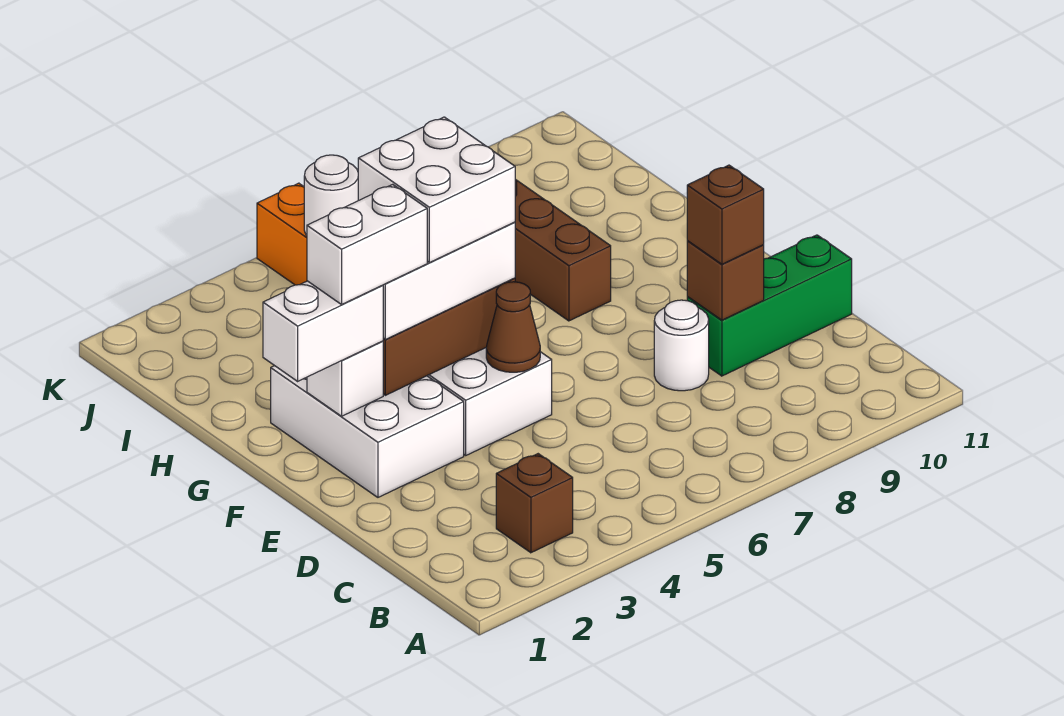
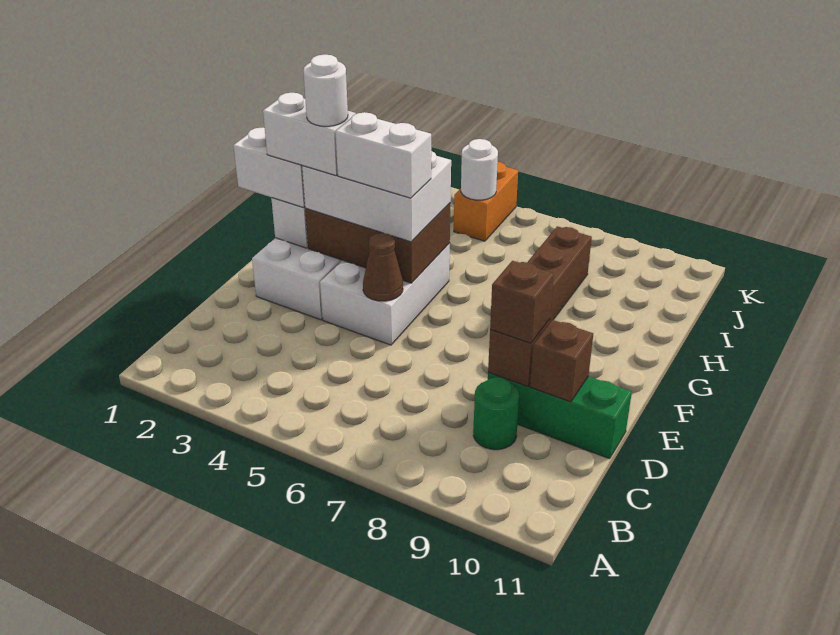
brown brick B3 level 1 -> brown brick D10 level 2
none -> green round brick C9 level 1
white round brick D8 level 1 -> white round brick F3 level 5
white brick F4:G5 level 4 -> white brick F4:F5 level 4

